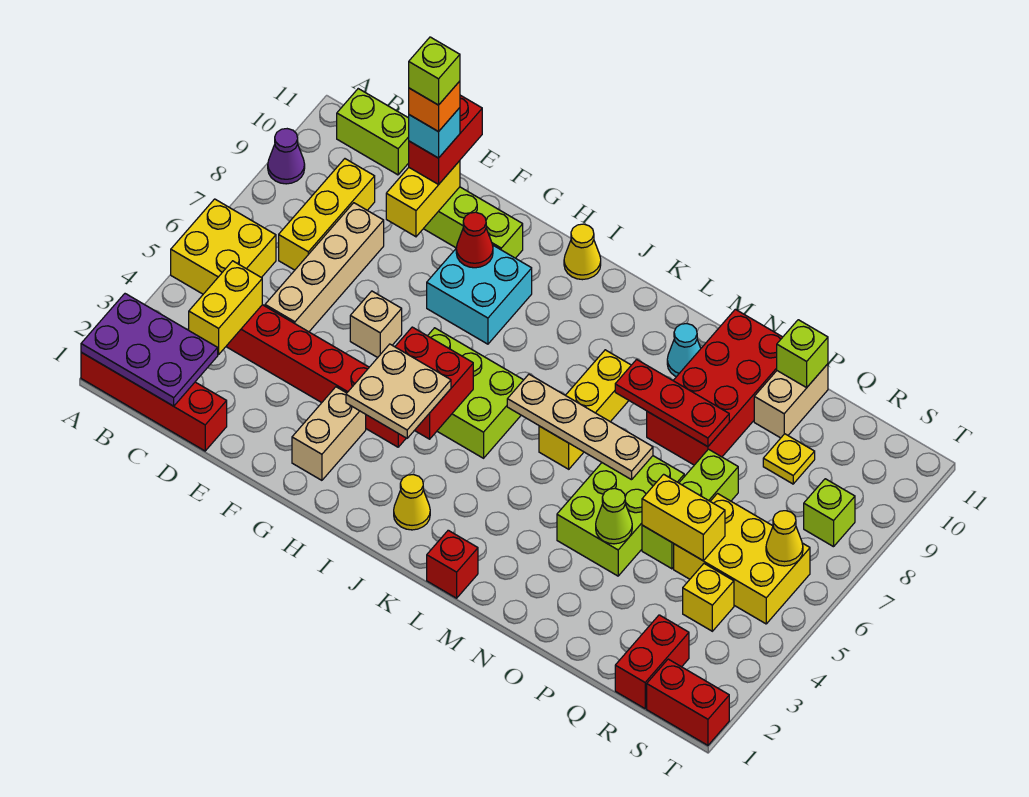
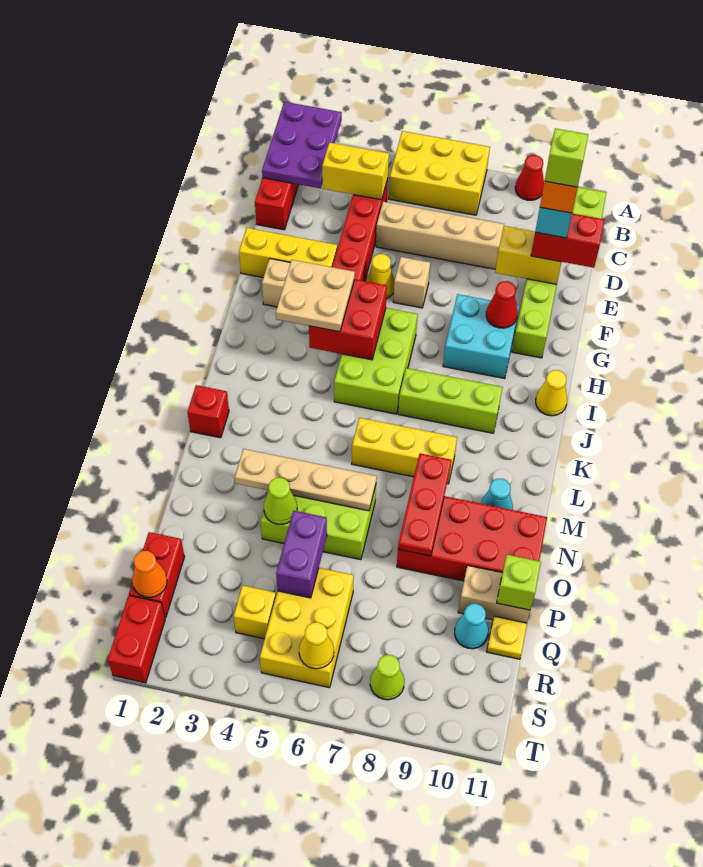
yellow brick A5:B6 level 1 -> yellow brick A5:B7 level 1
purple cone A9 level 1 -> red cone A9 level 1
yellow brick C7:C9 level 1 -> yellow brick F1:F3 level 1
yellow cone J2 level 1 -> yellow cone F5 level 1
tan plate K6:N6 level 2 -> tan plate N3:N6 level 2
lime brick P5:P7 level 1 -> lime brick J7:J9 level 1
yellow brick P5:Q5 level 2 -> purple brick P5:Q5 level 2
yellow plate Q9 level 1 -> yellow plate Q11 level 1
none -> cyan cone Q10 level 1
red brick R1:R2 level 1 -> red brick Q1:R1 level 1
none -> orange cone R1 level 2
lime brick S8 level 1 -> lime cone S8 level 1

